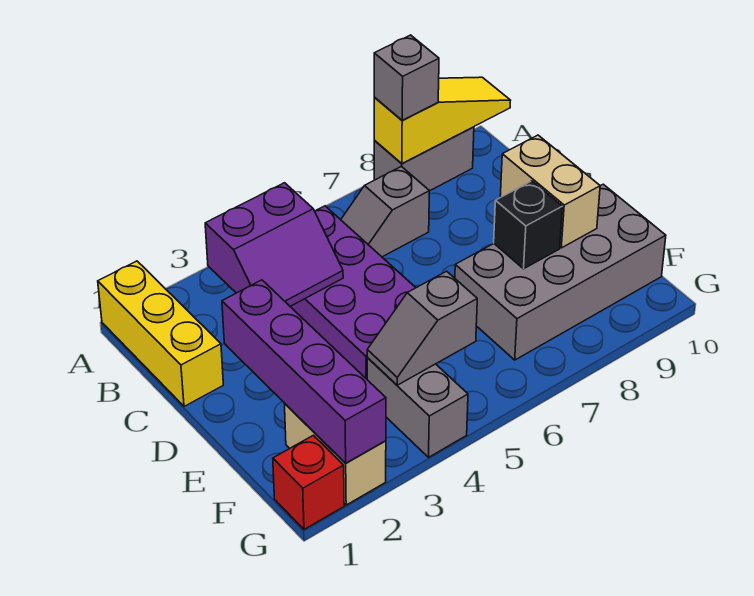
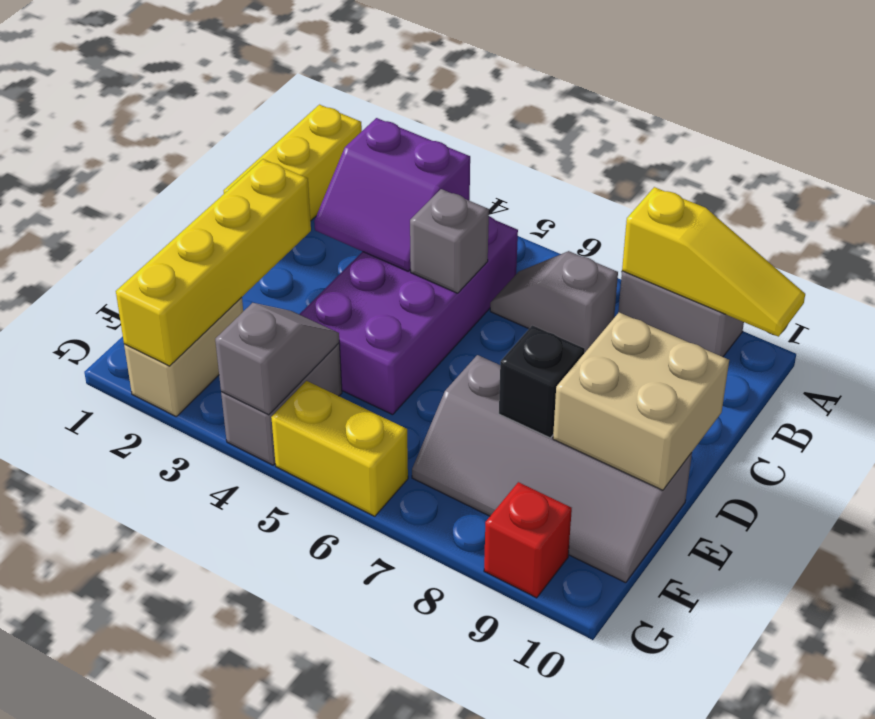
grey brick A8 level 3 -> grey brick C5 level 2
purple brick D2:G2 level 2 -> yellow brick D2:G2 level 2
tan brick D9:E9 level 2 -> tan brick D9:E10 level 2
grey brick E7:F10 level 1 -> grey slope E7:F10 level 1 top E
grey slope F4:F5 level 2 top 5 -> grey slope F4:G4 level 2 top G
red brick G1 level 1 -> red brick G9 level 1
none -> yellow brick G5:G6 level 1

